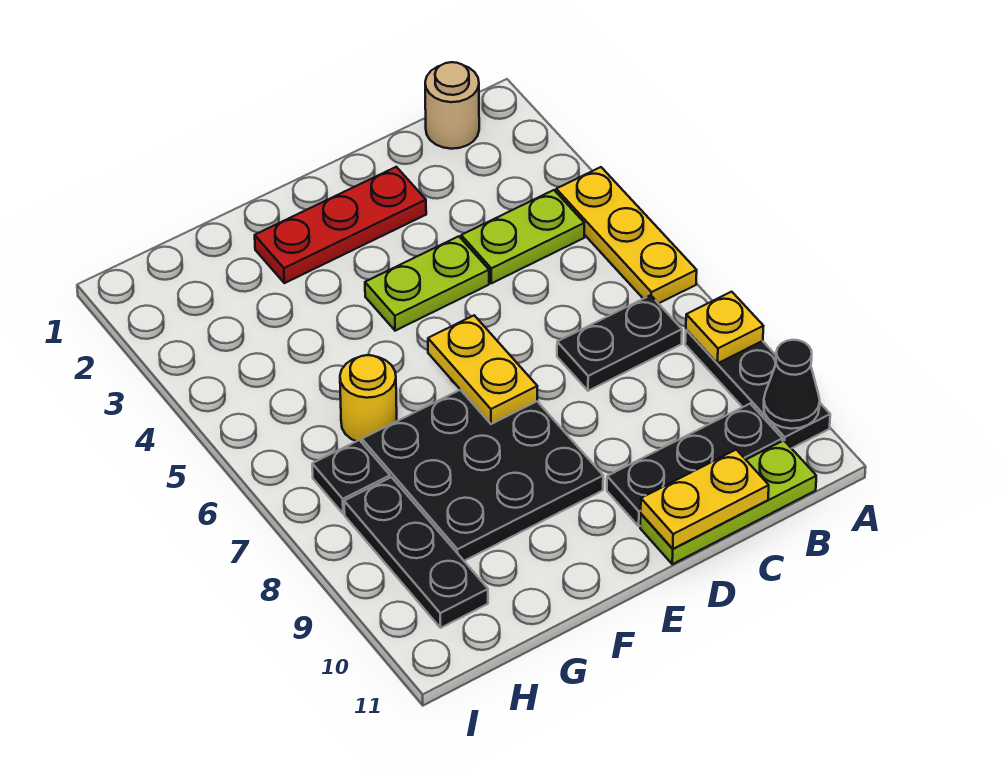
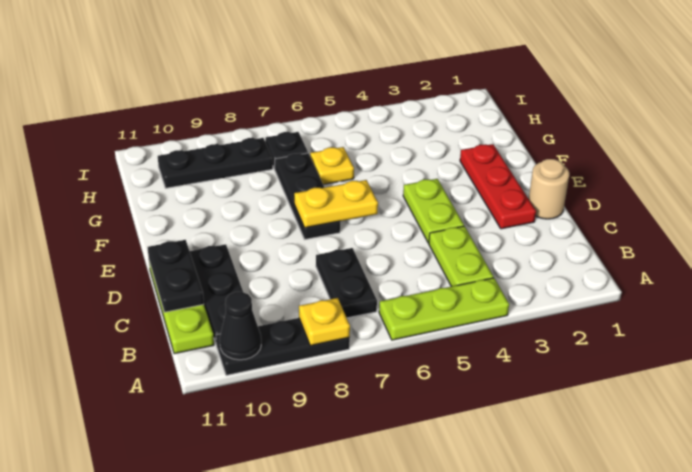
yellow plate A4:A6 level 1 -> lime plate A4:A6 level 1
tan round brick B1 level 1 -> tan round brick D1 level 1
yellow plate C11:D11 level 2 -> black plate C11:D11 level 2
black plate E7:G9 level 1 -> black plate E7:G7 level 1
yellow round brick G6 level 1 -> yellow plate G6 level 1

